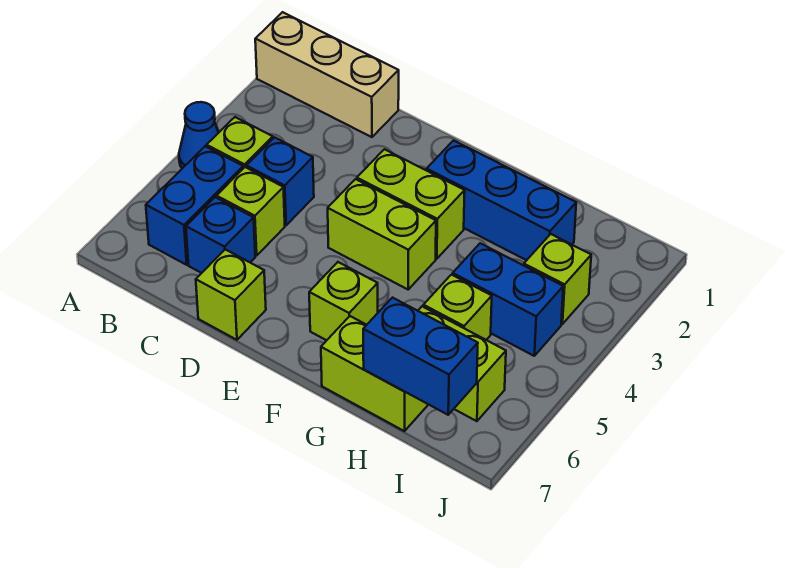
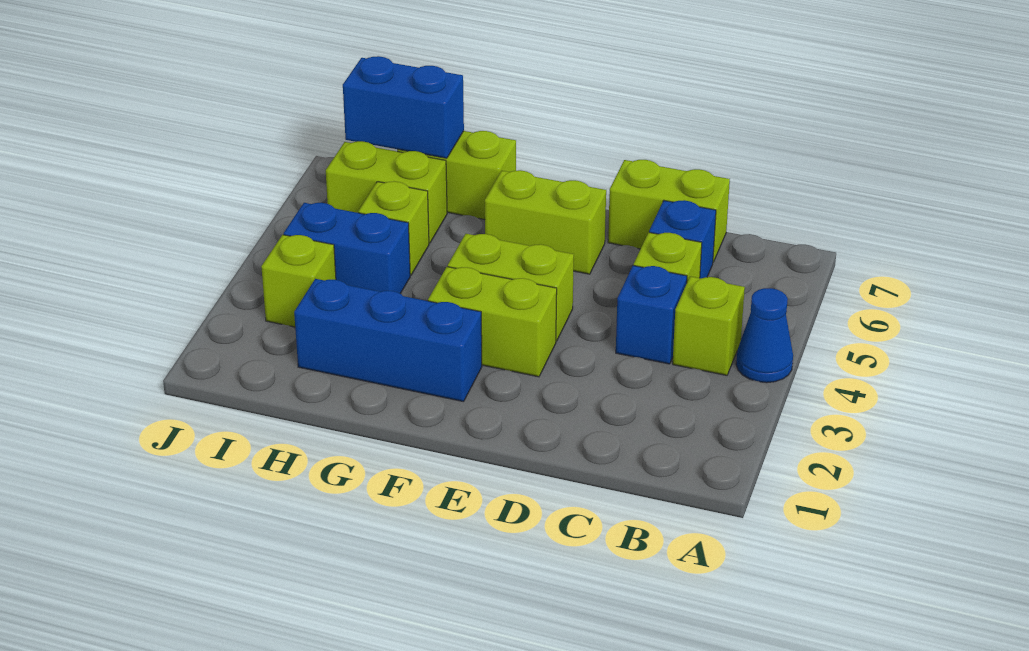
tan brick A1:C1 level 1 -> none
blue brick B5:B6 level 1 -> none
lime brick D7 level 1 -> lime brick C7:D7 level 1
lime brick F6 level 1 -> lime brick E6:F6 level 1

